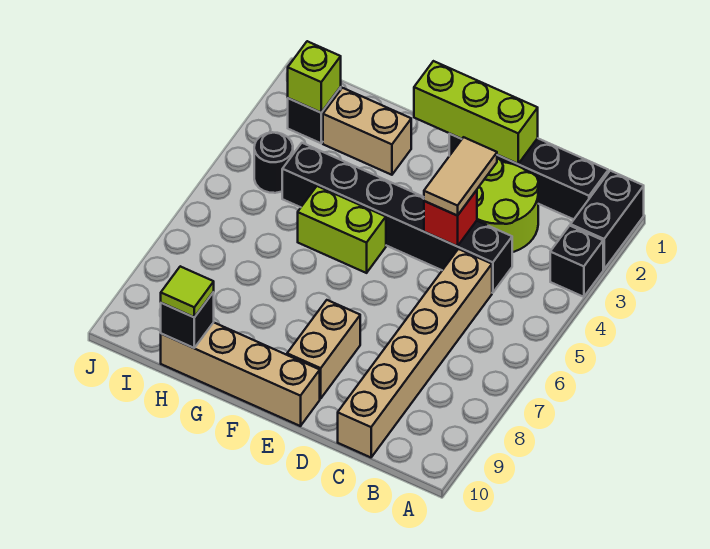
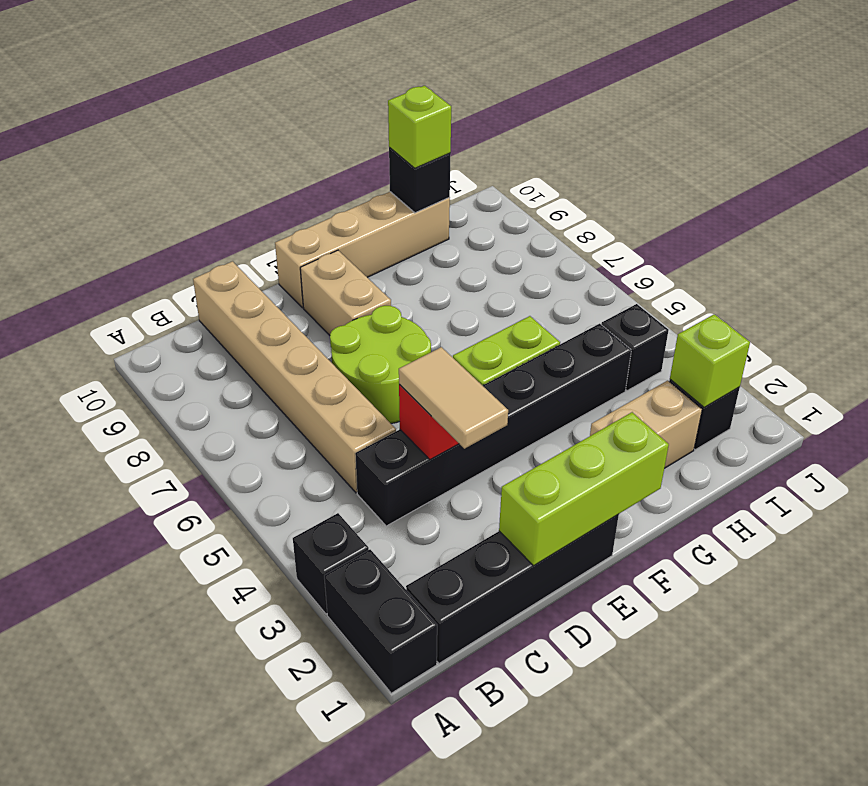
lime round brick C2:D3 level 1 -> lime round brick D6:E7 level 1
lime tile H10 level 3 -> lime brick H10 level 3
black round brick I4 level 1 -> black brick I4 level 1

